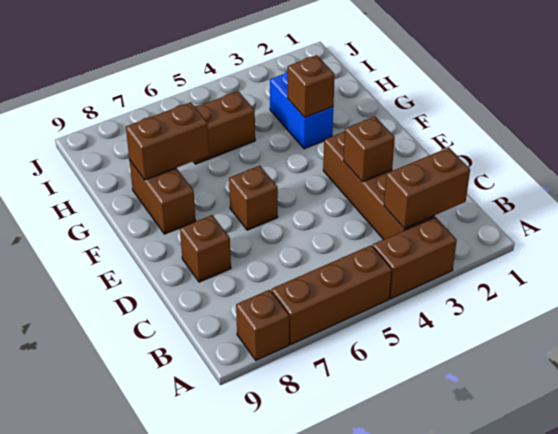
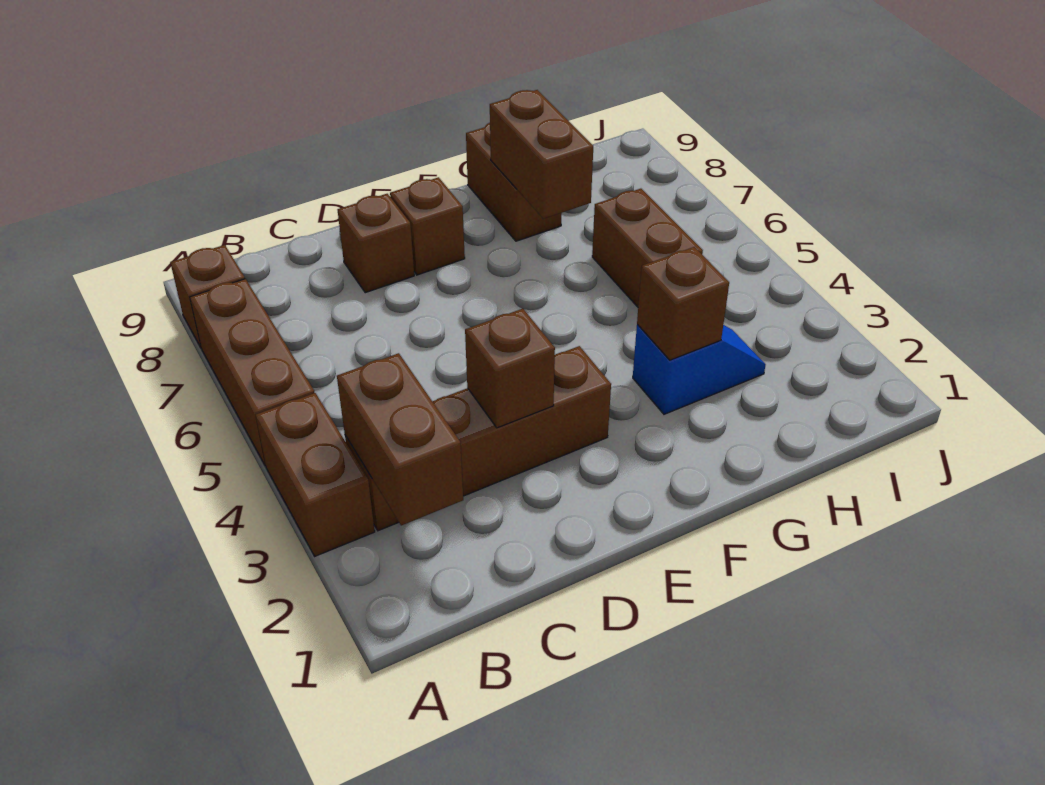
brown brick E6 level 1 -> brown brick E8 level 1
brown brick F8:G8 level 1 -> brown brick G8:G9 level 1
blue brick G3:H3 level 1 -> blue slope G3:H3 level 1 top G

